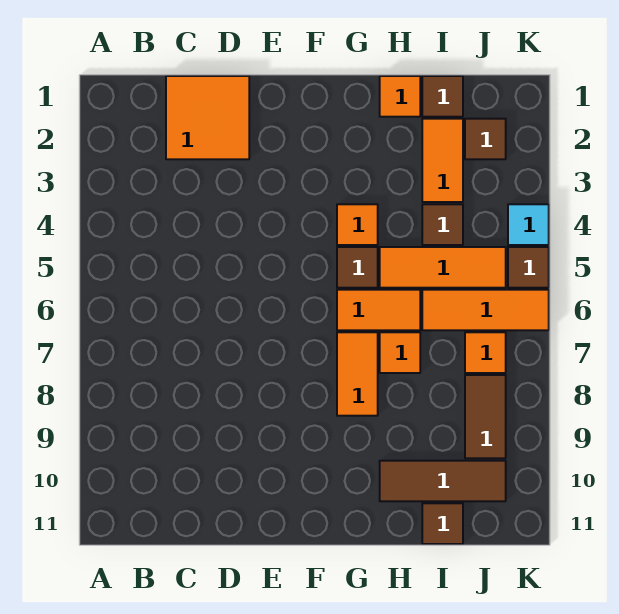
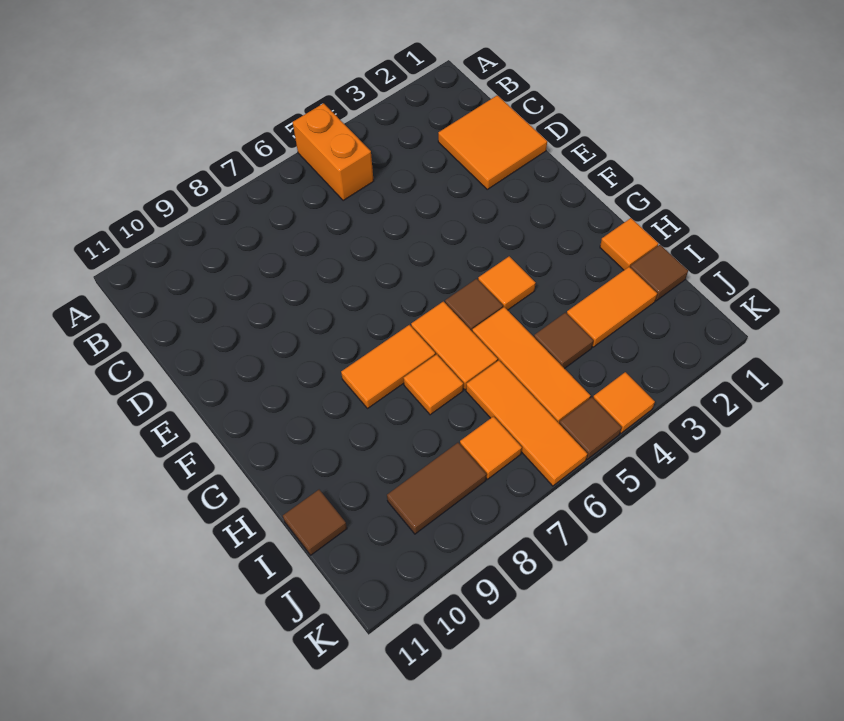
none -> orange brick A5:B5 level 1
brown tile H10:J10 level 1 -> none
brown tile J2 level 1 -> none
cyan tile K4 level 1 -> orange tile K4 level 1

